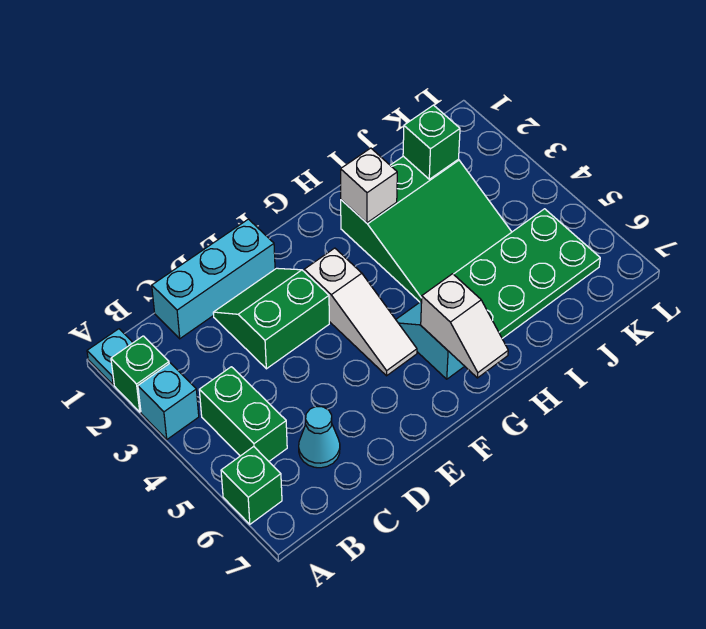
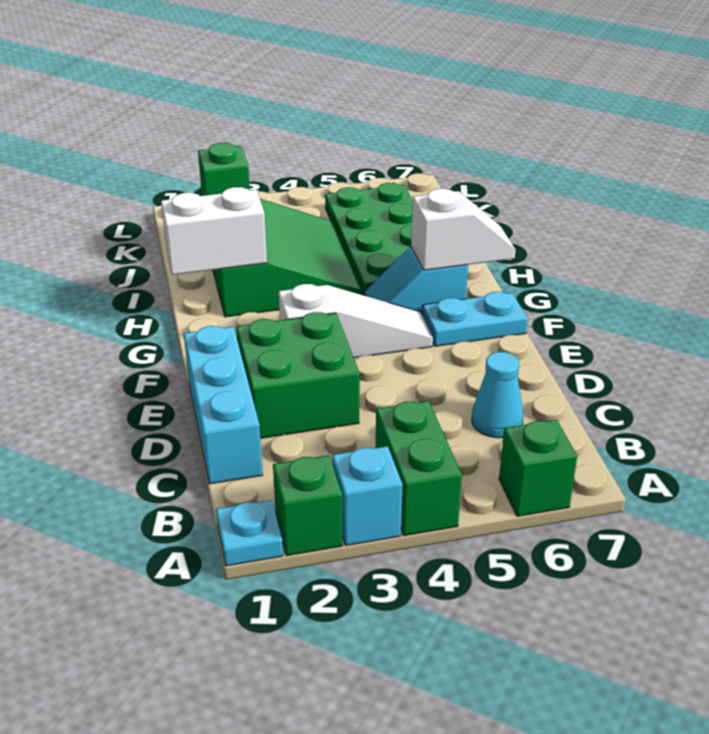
green brick B4:B5 level 1 -> green brick A4:B4 level 1
green slope D2:E3 level 1 top 3 -> green brick D2:E3 level 1
none -> cyan plate F6:F7 level 1
white brick H2 level 2 -> white brick H1:H2 level 2

